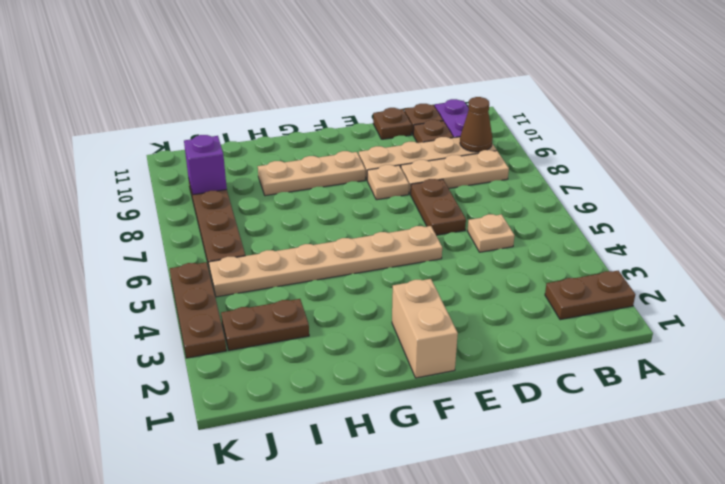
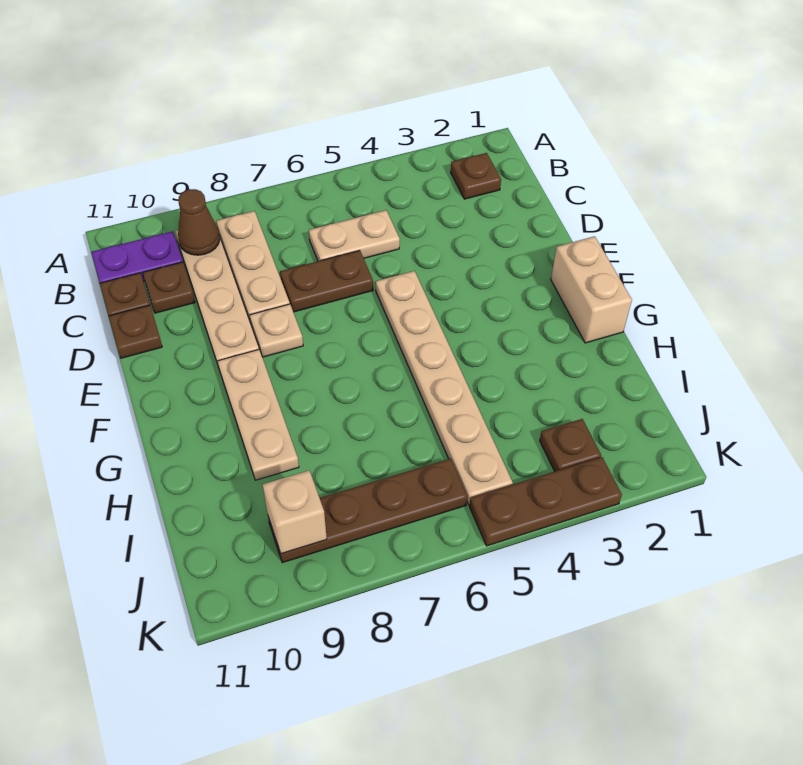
brown plate A2:B2 level 1 -> brown plate B2 level 1
tan plate C5 level 1 -> tan plate C5:C6 level 1
tan brick F1:F2 level 1 -> tan brick F1:G1 level 1
brown plate I3:J3 level 1 -> brown plate J3 level 1
purple brick J9 level 2 -> tan brick J9 level 2

